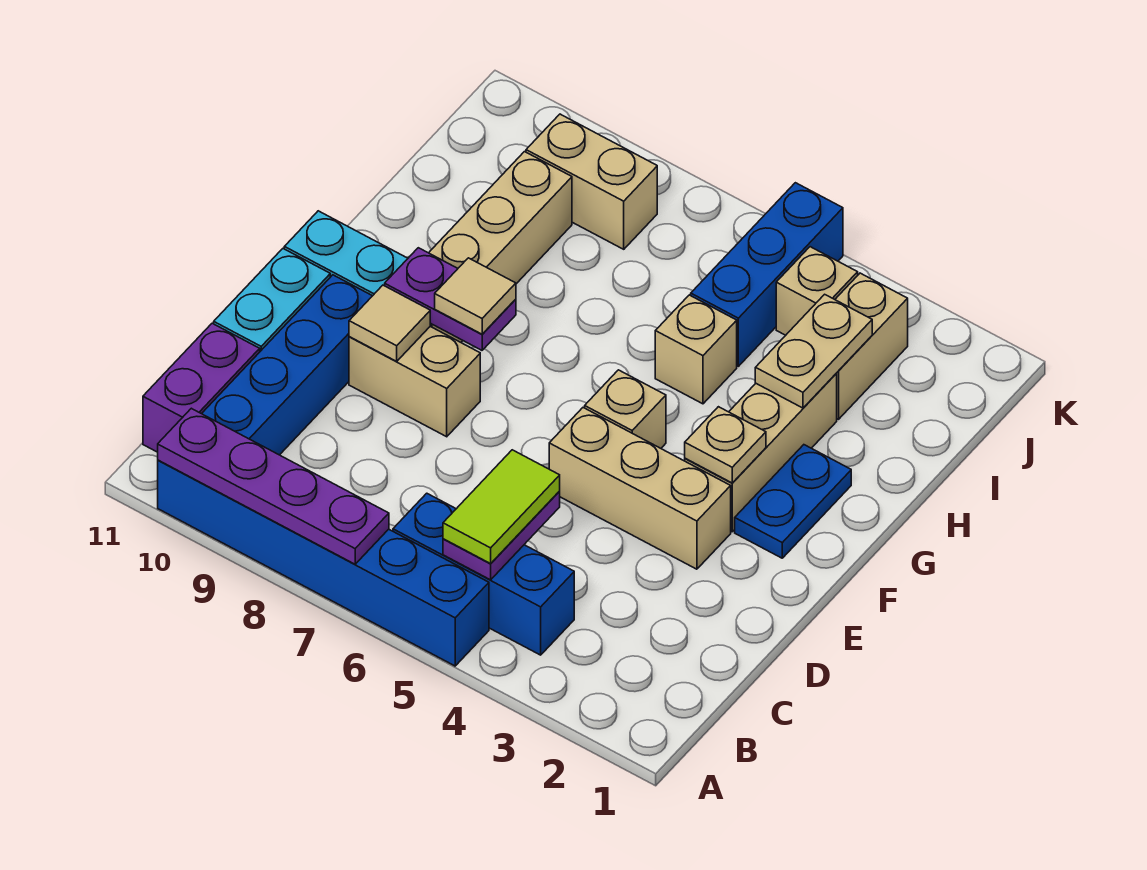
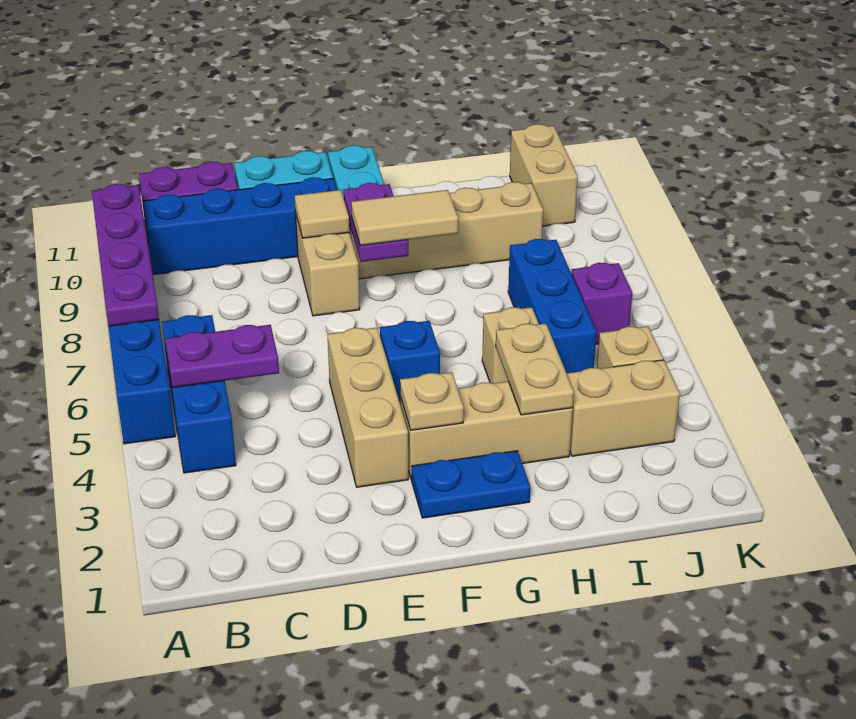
lime tile B5:C5 level 3 -> none
tan brick F5 level 1 -> blue brick F5 level 1
tan tile F8 level 3 -> tan tile F8:G8 level 3
tan plate H3:I3 level 2 -> tan plate H3:H4 level 2
blue brick I5:K5 level 1 -> blue brick I5:I7 level 1
none -> purple brick J6 level 1
tan brick J8:J9 level 1 -> tan brick J10:J11 level 1

